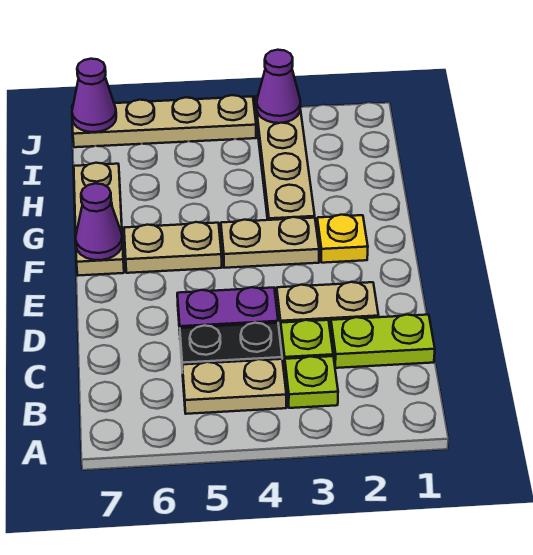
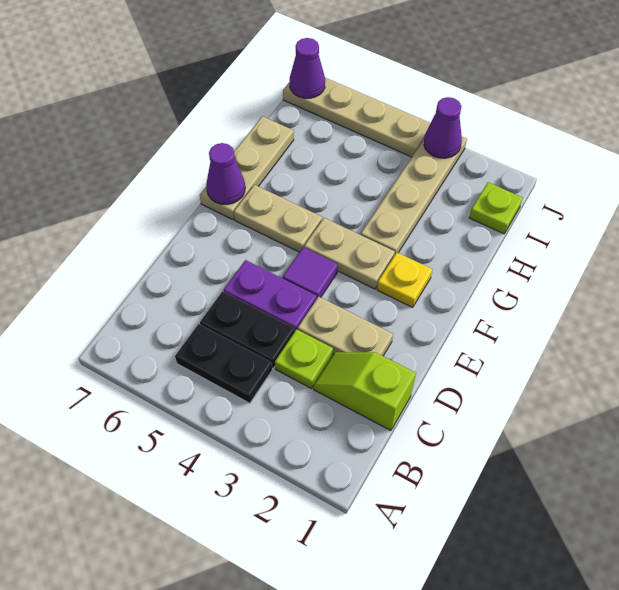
lime plate B3 level 1 -> lime plate I1 level 1
tan plate B4:B5 level 1 -> black plate B4:B5 level 1
lime plate C1:C2 level 1 -> lime slope C1:C2 level 1 top 1
none -> purple tile E4 level 1

